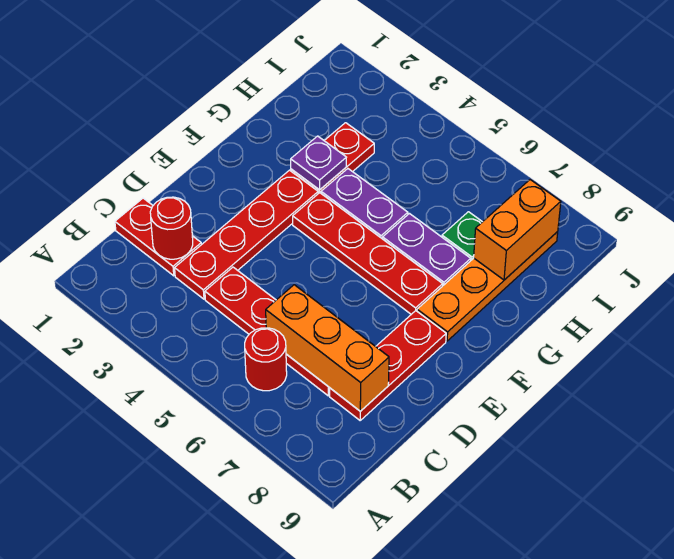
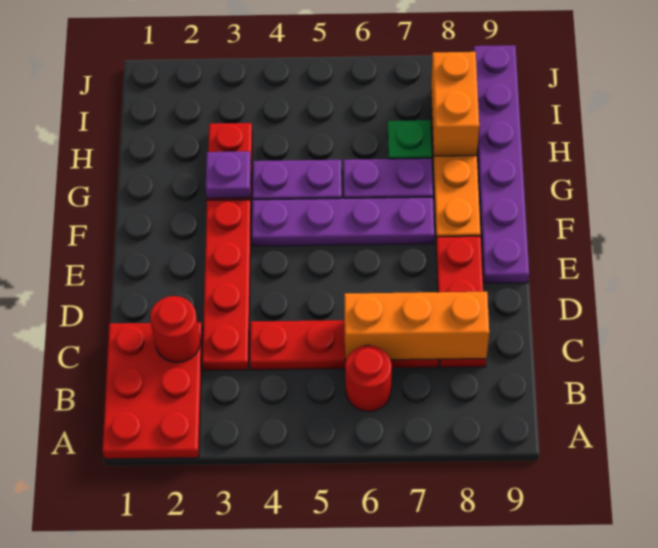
red plate C1:C2 level 1 -> red plate A1:C2 level 1
none -> purple plate E9:J9 level 1
red plate F4:F7 level 1 -> purple plate F4:F7 level 1

